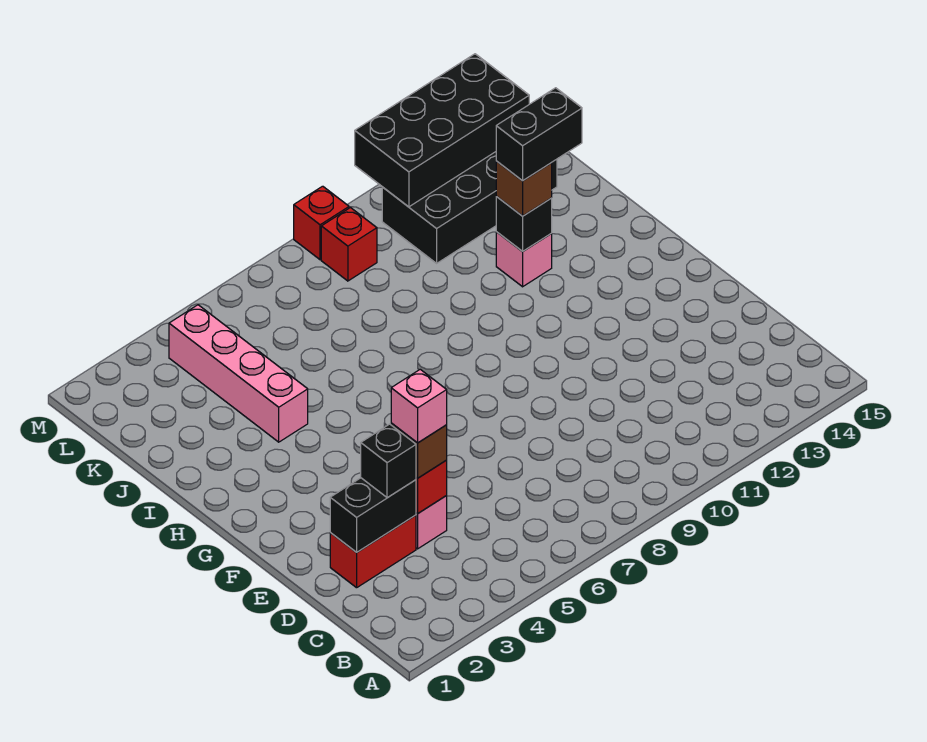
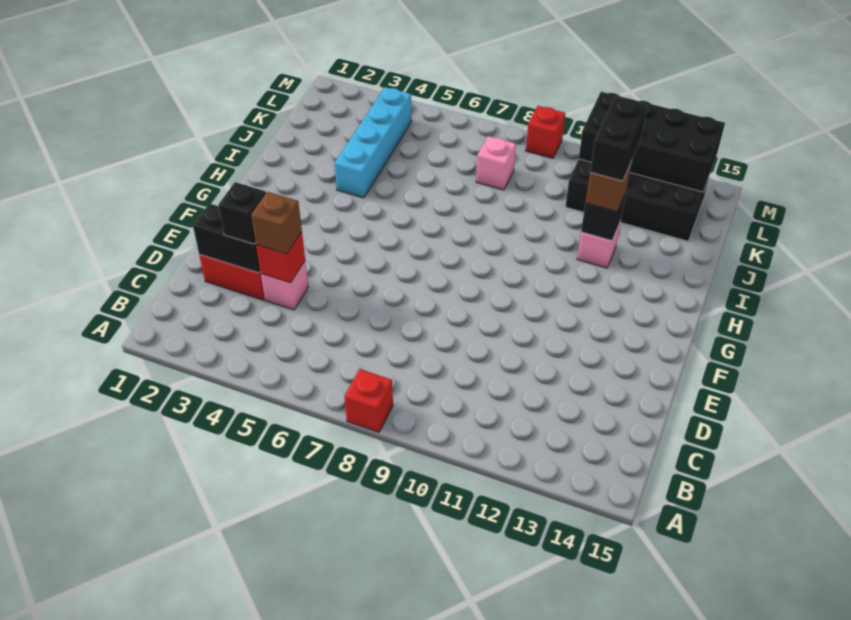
pink brick D4 level 4 -> pink brick K8 level 1
pink brick I4:L4 level 1 -> cyan brick I4:L4 level 1
black brick I12:I13 level 4 -> black brick I12:J12 level 4
red brick L9 level 1 -> red brick A8 level 1

